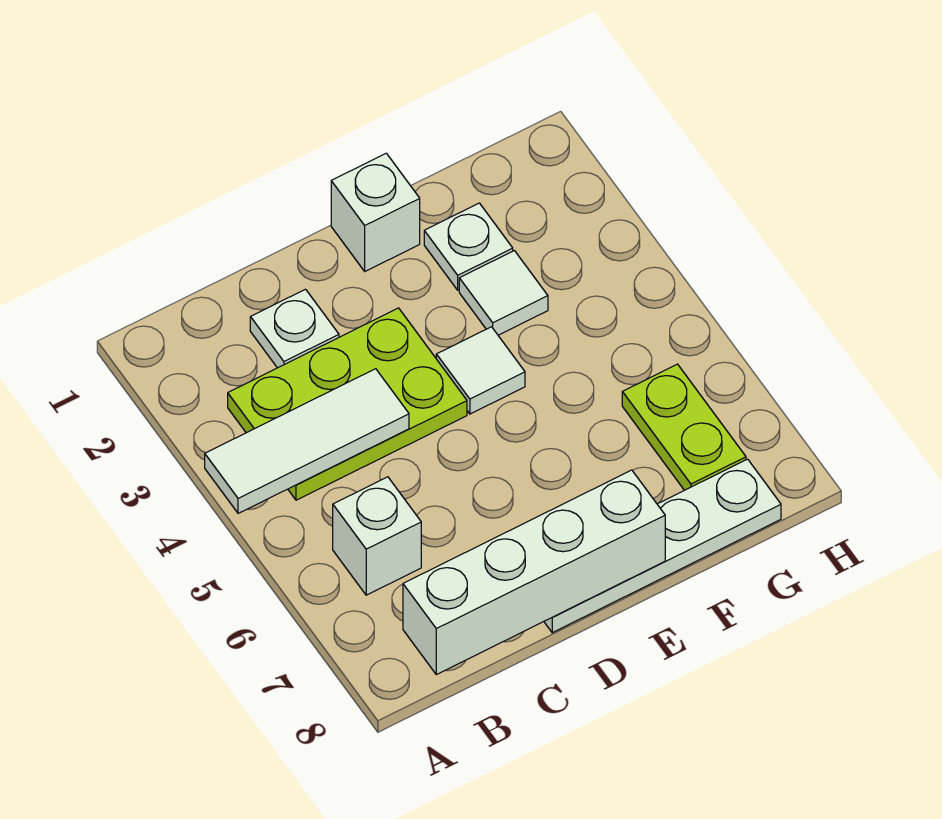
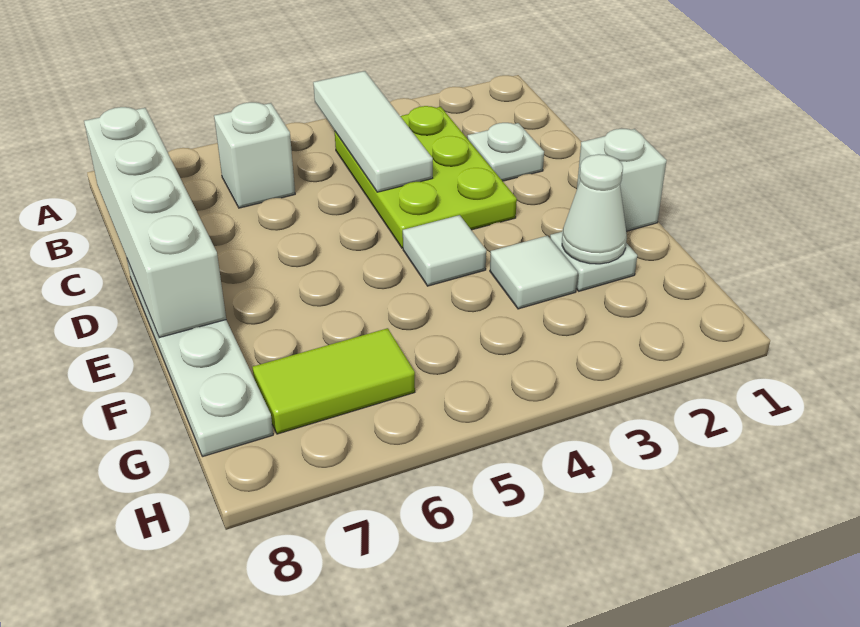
none -> white cone F2 level 2
lime plate G6:G7 level 1 -> lime tile G6:G7 level 1

